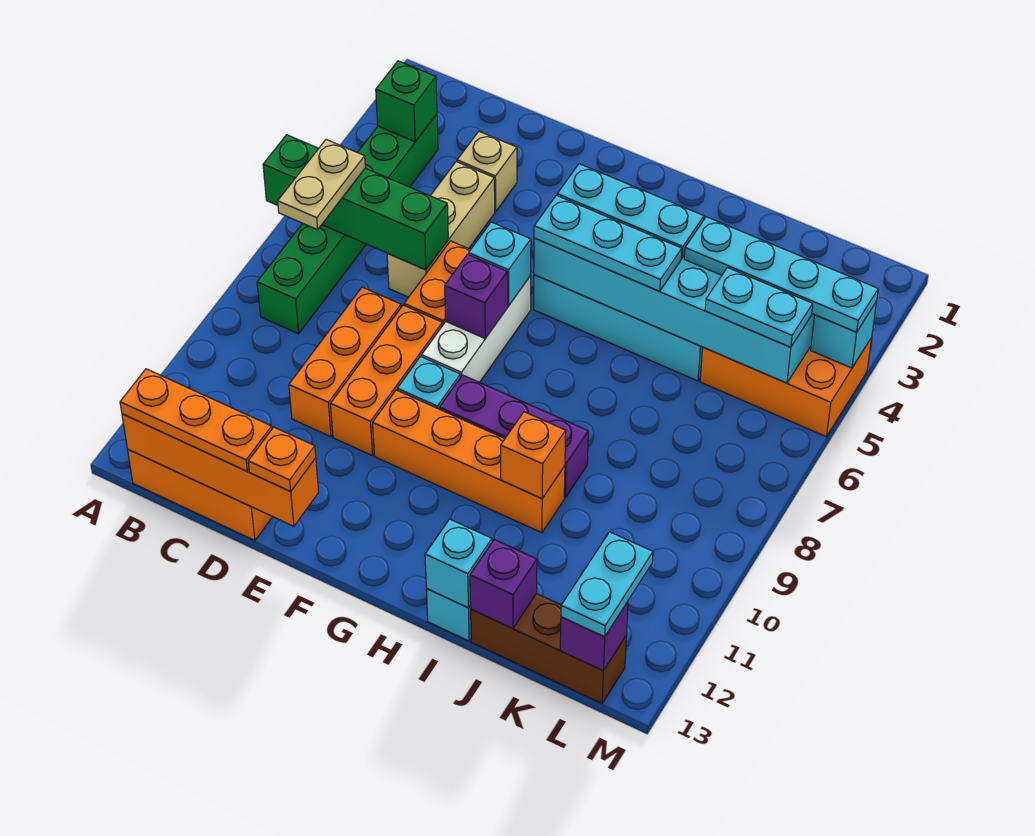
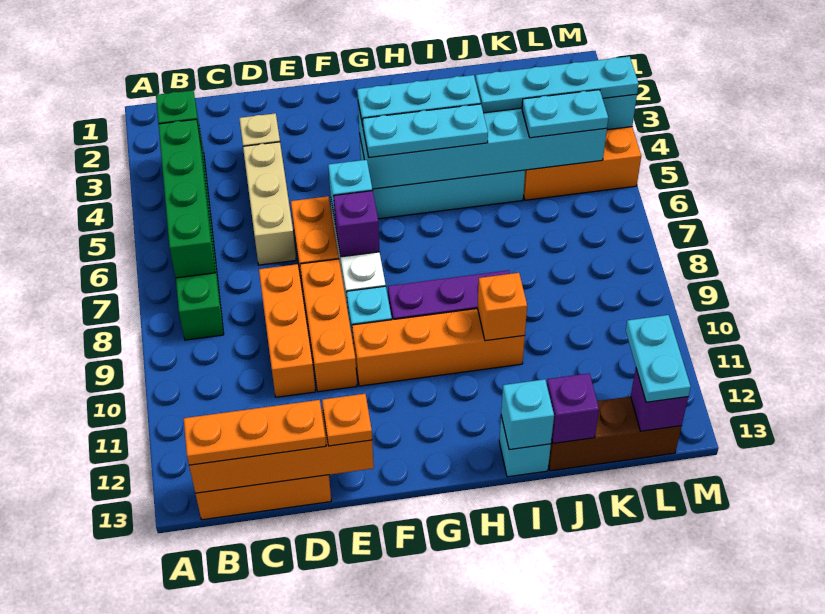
green brick A6:D6 level 2 -> green brick B4:B7 level 2
tan plate B6:B7 level 3 -> none

